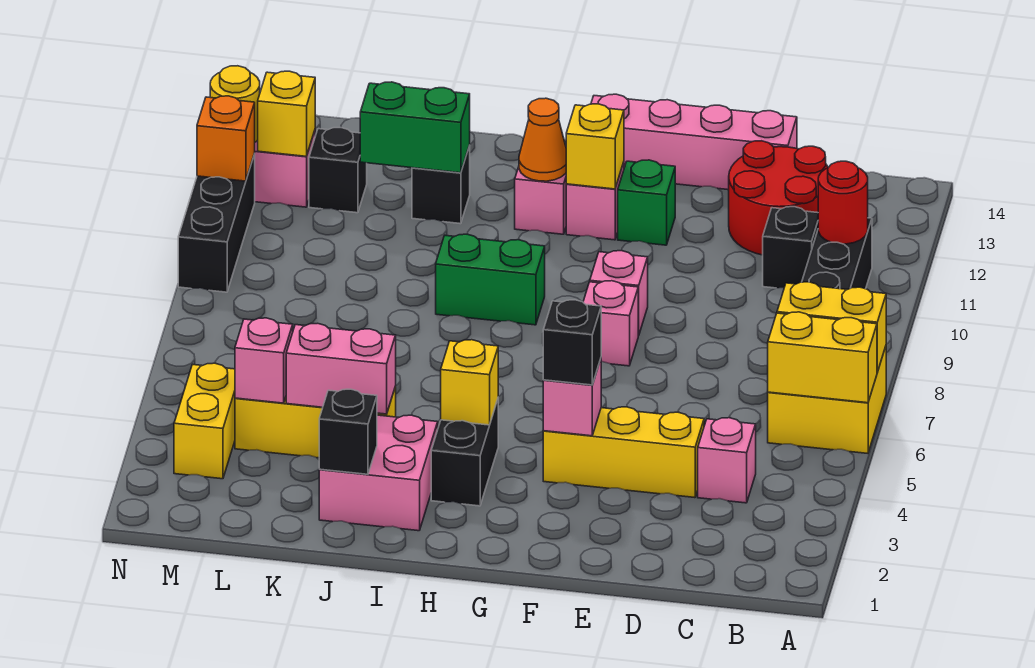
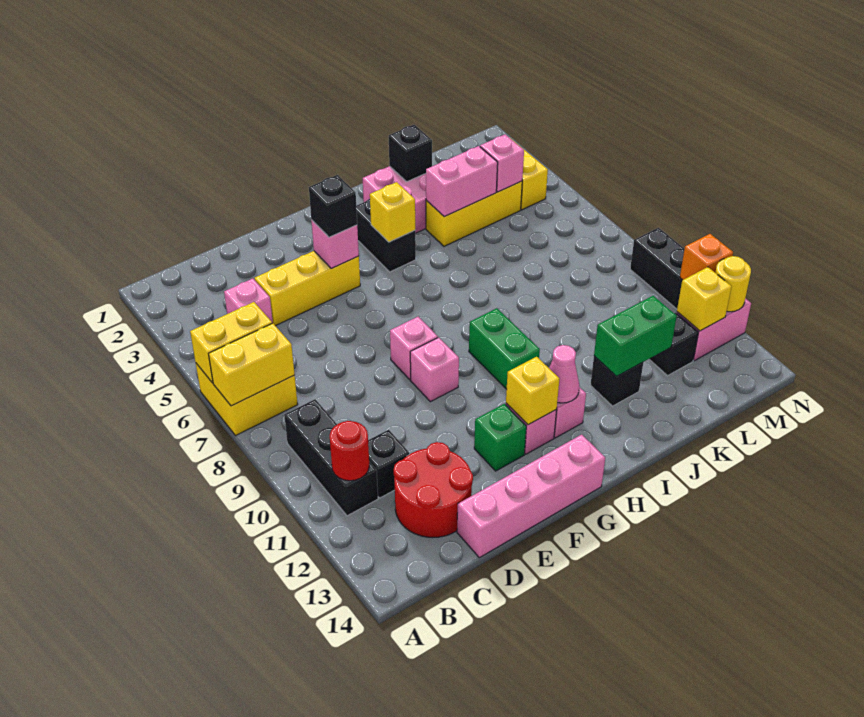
green brick H9:I9 level 1 -> green brick H9:H10 level 1
orange cone H12 level 2 -> pink cone H12 level 2

